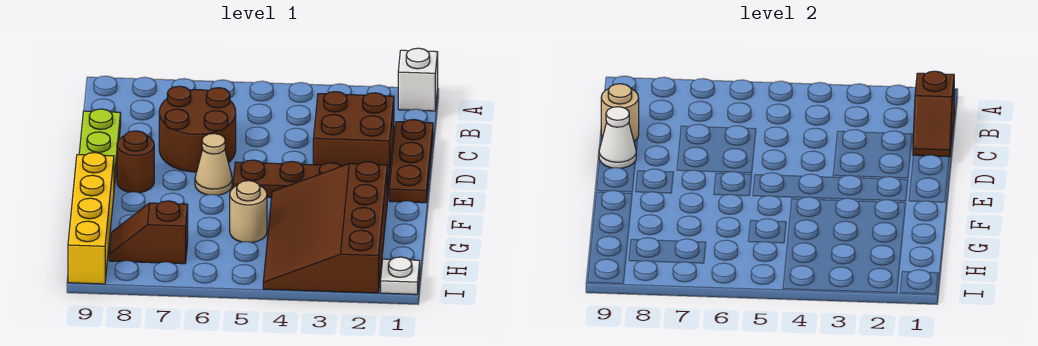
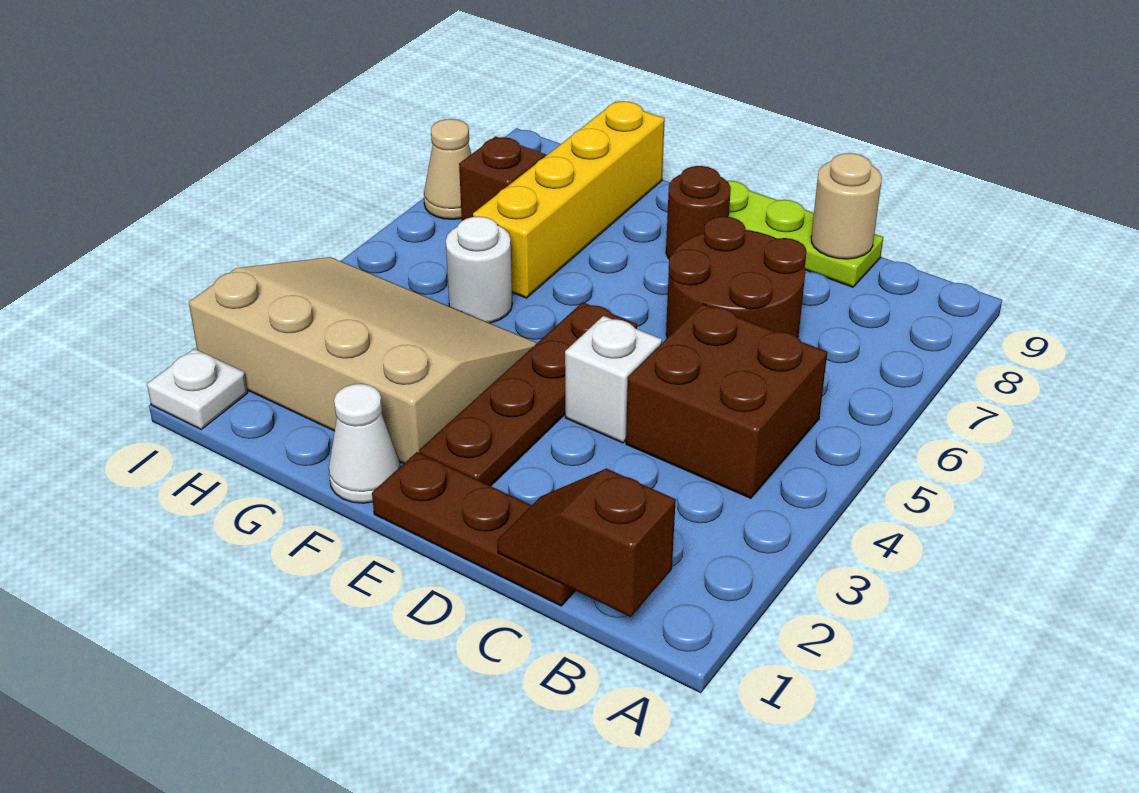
white brick A1 level 1 -> white brick D4 level 1
brown brick C2:D3 level 1 -> brown brick B4:C5 level 1
white cone D9 level 2 -> white cone F1 level 1
tan cone E6 level 1 -> tan cone I7 level 1
brown slope F2:I4 level 1 top 2 -> tan slope F2:I4 level 1 top 2
yellow brick F9:I9 level 1 -> yellow brick G6:G9 level 1
tan round brick G5 level 1 -> white round brick G5 level 1

